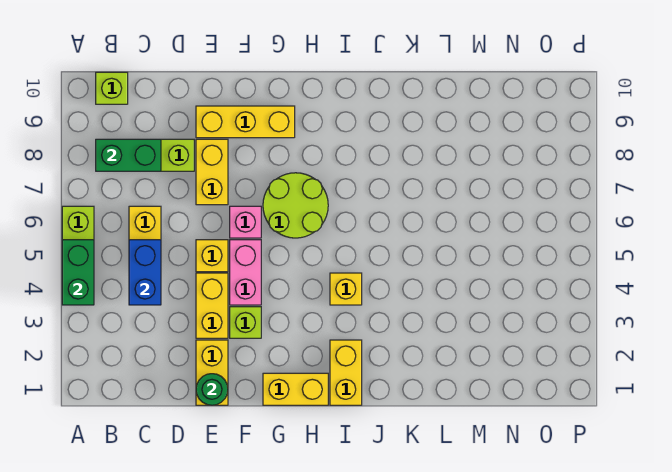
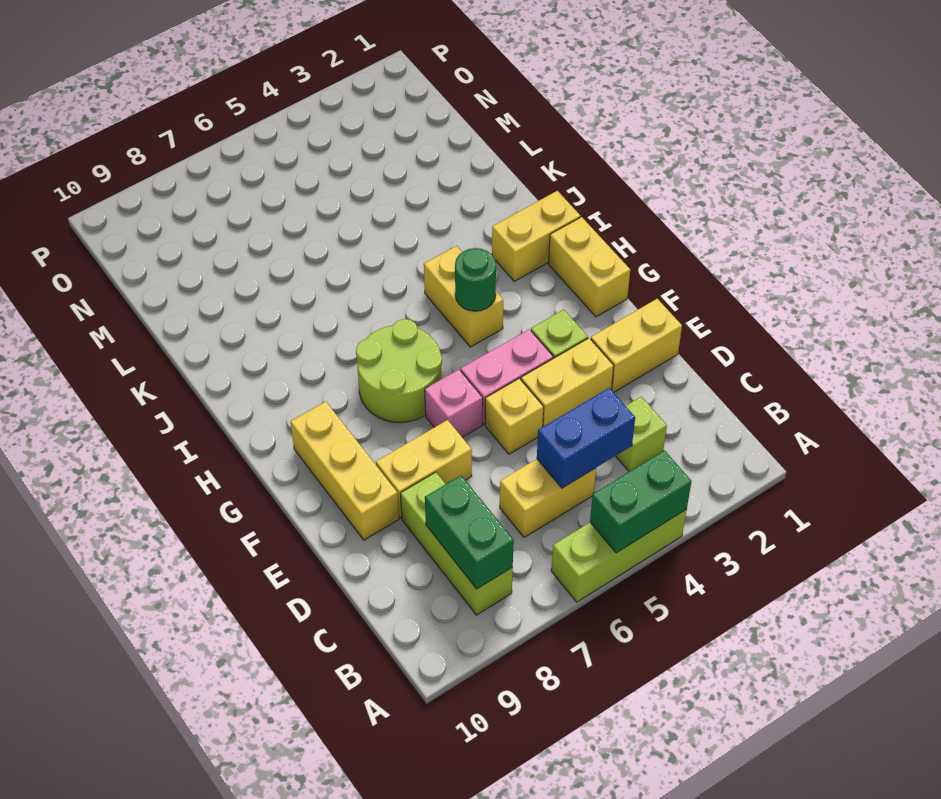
lime brick B10 level 1 -> lime brick C3 level 1
green round brick E1 level 2 -> green round brick H4 level 2
yellow brick I4 level 1 -> yellow brick H4:I4 level 1

